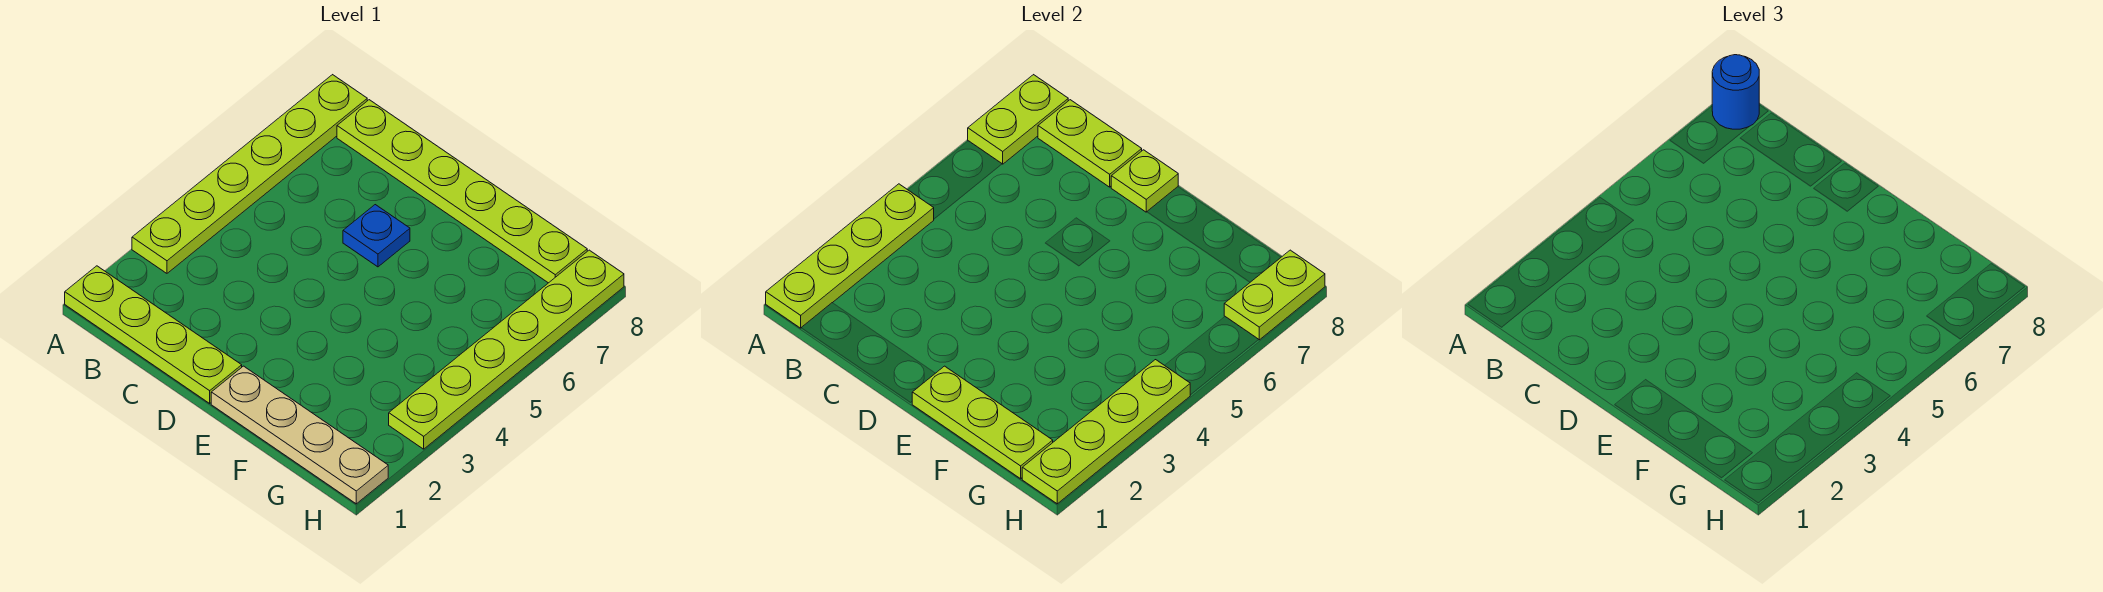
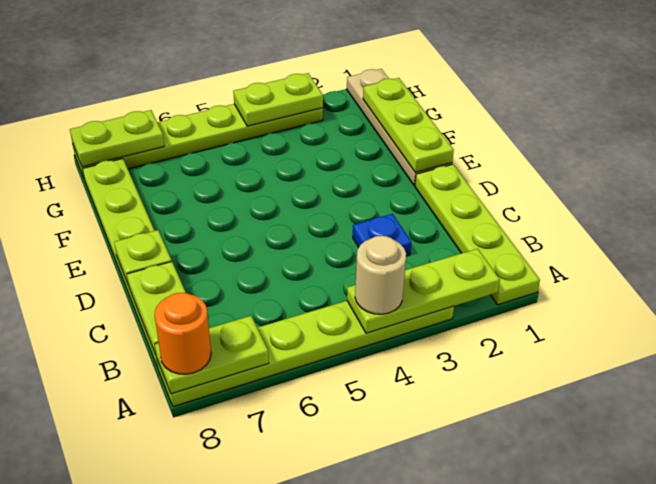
lime plate A1:A4 level 2 -> lime plate A2:A4 level 2
none -> tan round brick A4 level 3
blue round brick A8 level 3 -> orange round brick A8 level 3
blue plate D6 level 1 -> blue plate C3 level 1
lime plate H1:H4 level 2 -> lime plate H3:H4 level 2

